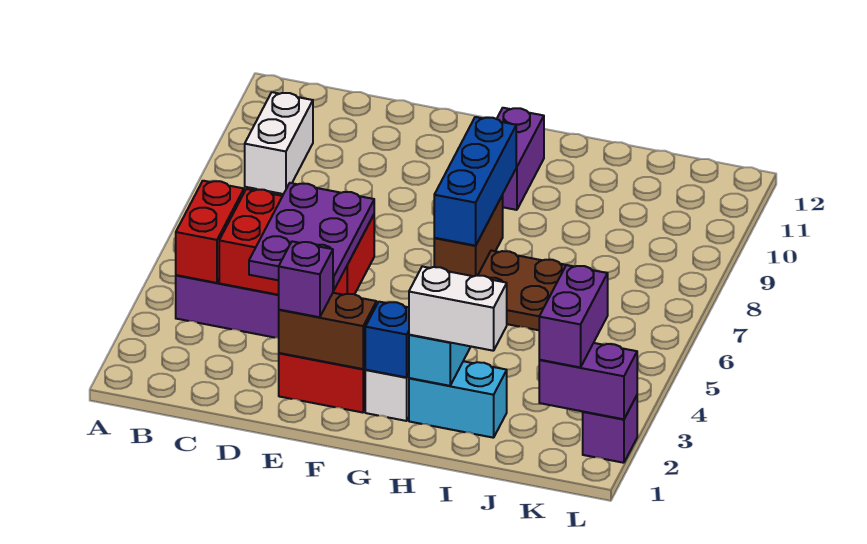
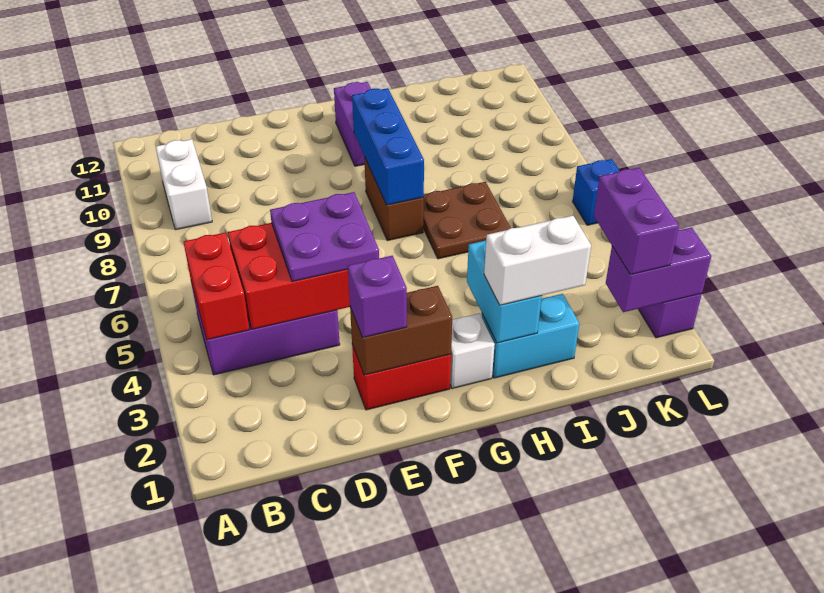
purple plate D3:E5 level 3 -> purple plate D4:E5 level 3
blue brick G2 level 2 -> blue brick L6 level 1

